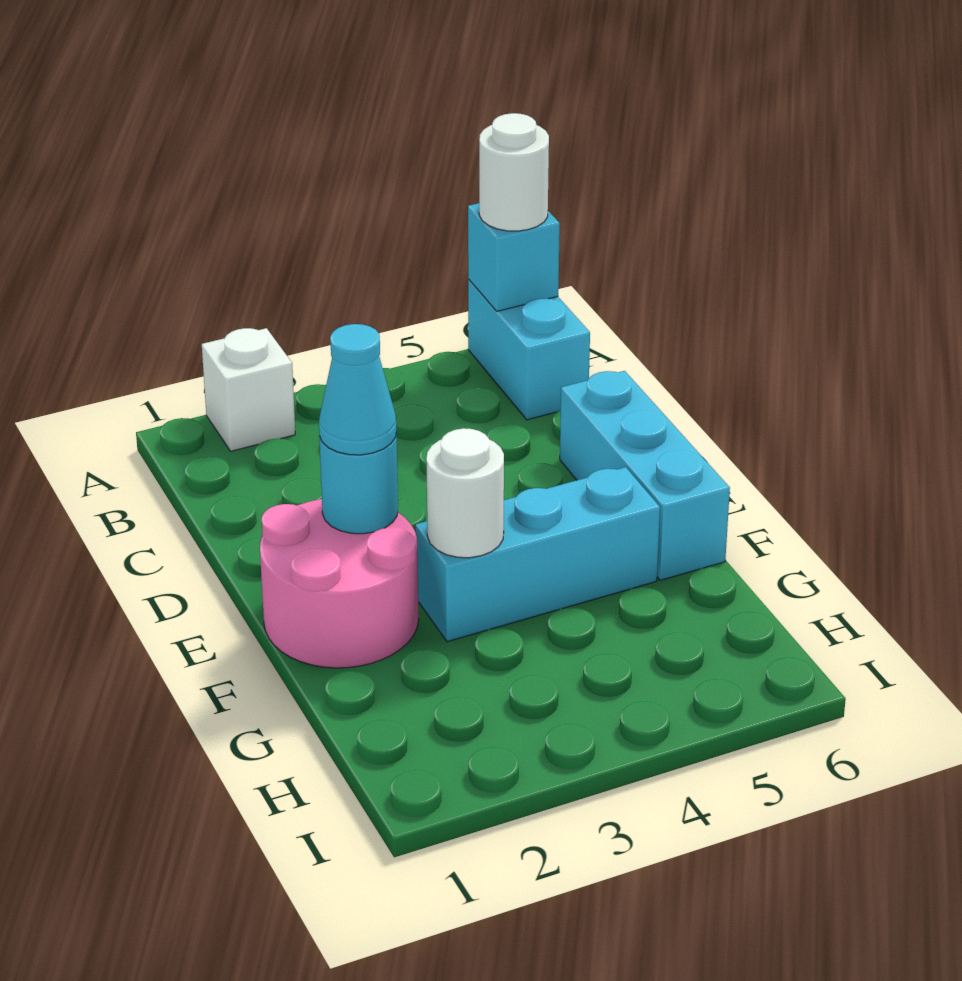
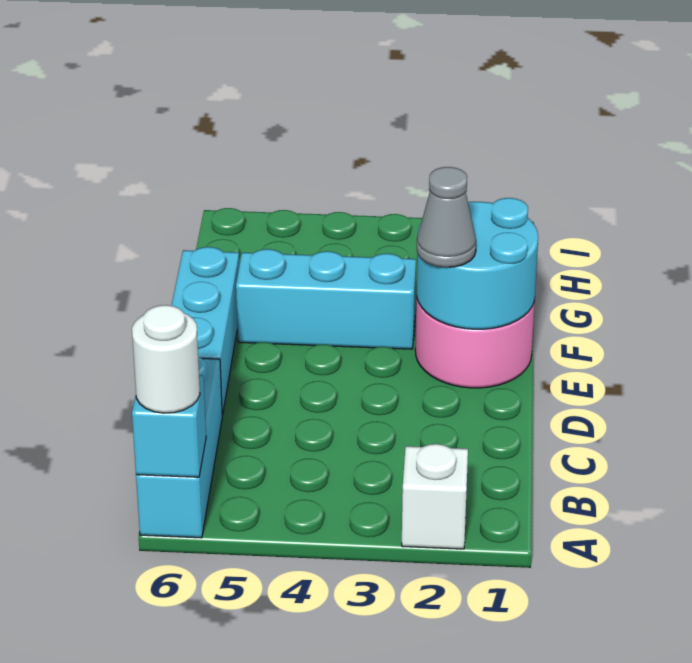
cyan brick A6:B6 level 1 -> cyan brick A6:C6 level 1
cyan round brick E2 level 2 -> cyan round brick E1:F2 level 2
cyan cone E2 level 3 -> grey cone E2 level 3
white round brick F3 level 2 -> none

